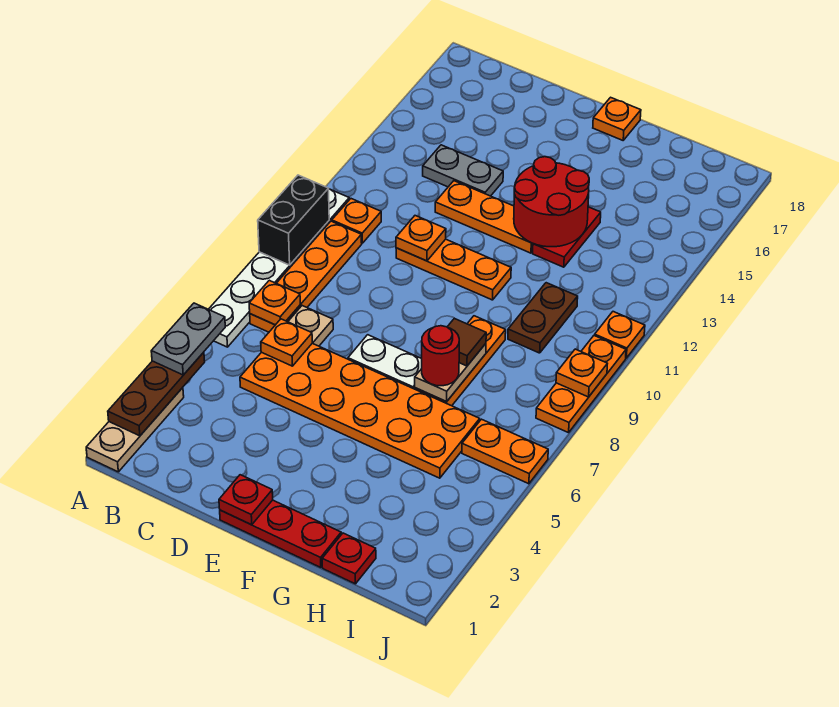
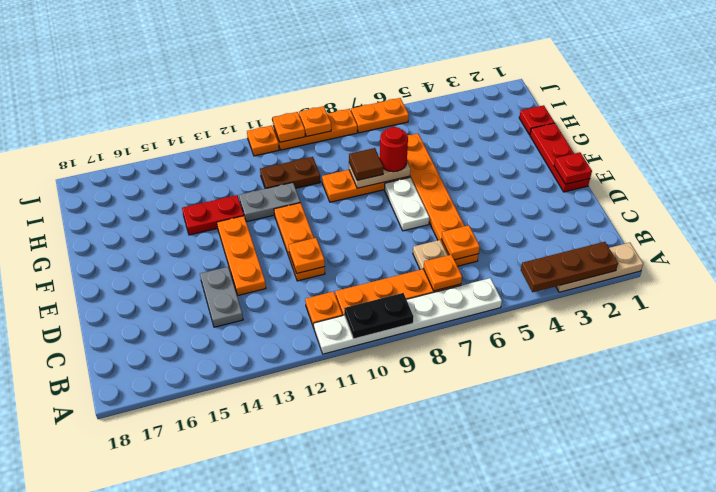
grey plate A4:A5 level 3 -> grey plate G11:G12 level 1
black brick A9:A10 level 2 -> black plate A9:A10 level 2
orange plate C5:H6 level 1 -> orange plate C6:H6 level 1
red round brick F13:G14 level 2 -> none
orange plate F18 level 1 -> orange plate J10 level 2
orange plate I6:J6 level 1 -> orange plate J6:J7 level 1

